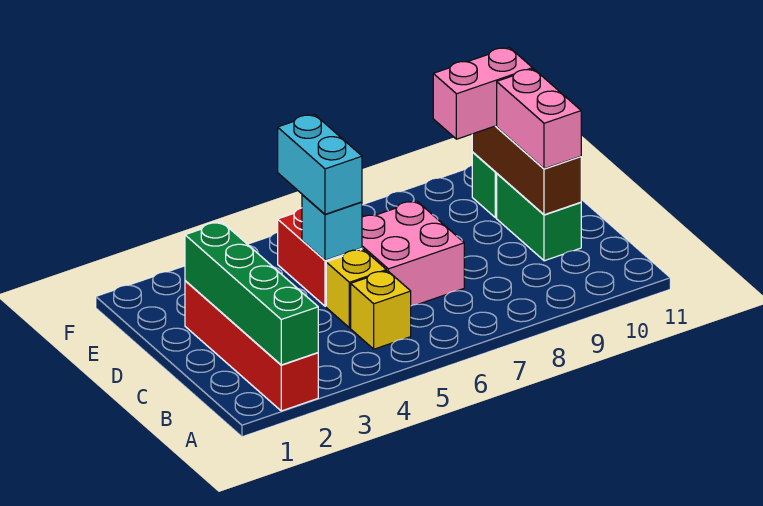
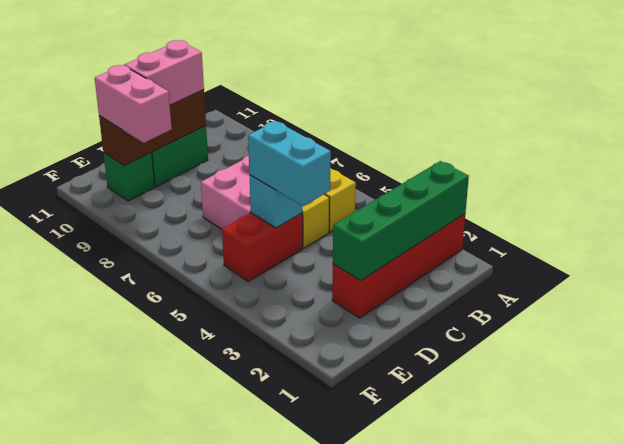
cyan brick D5:E5 level 3 -> cyan brick D4:D5 level 3

